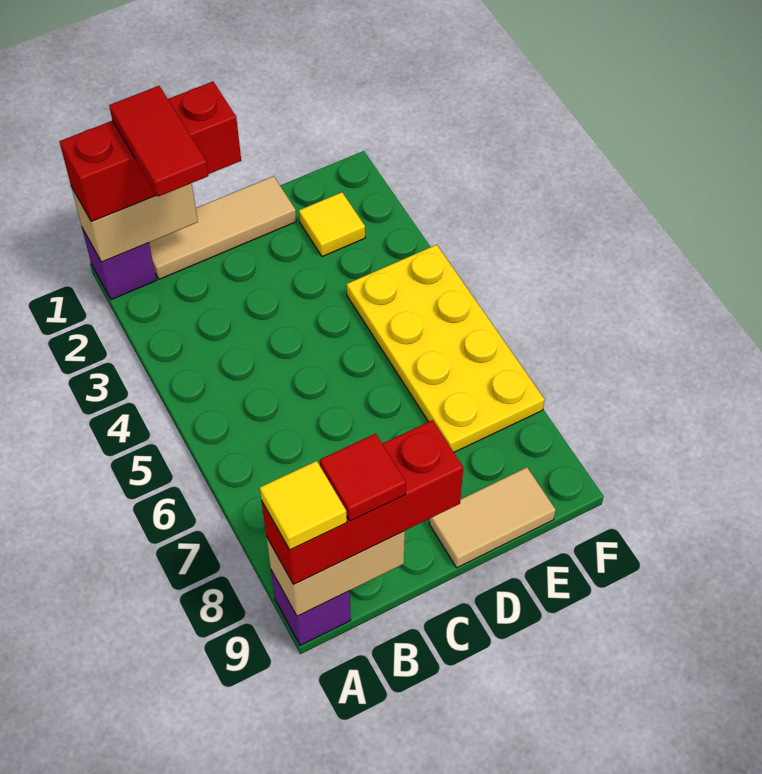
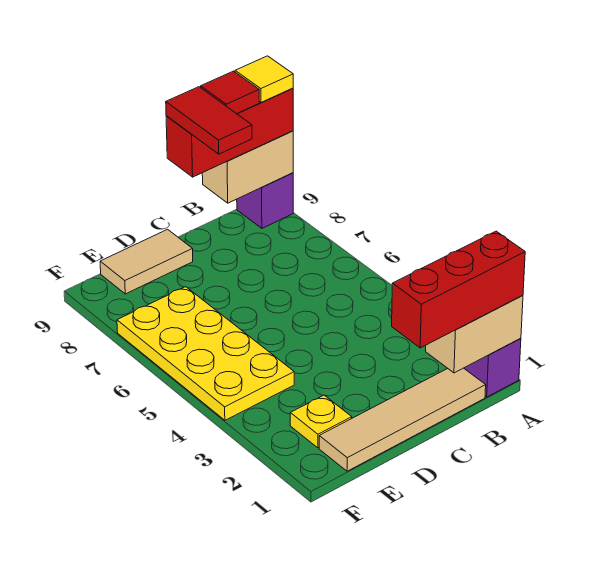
tan tile B1:D1 level 1 -> tan tile B1:E1 level 1
red tile B1:B2 level 4 -> red tile C8:C9 level 4
yellow tile E2 level 1 -> yellow plate E2 level 1

